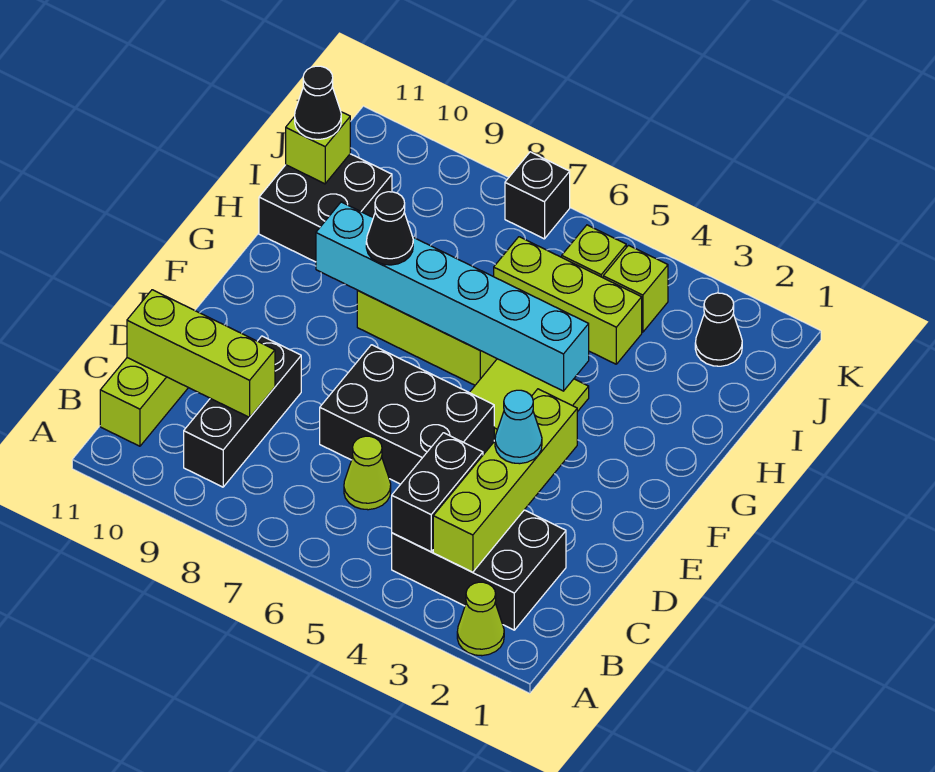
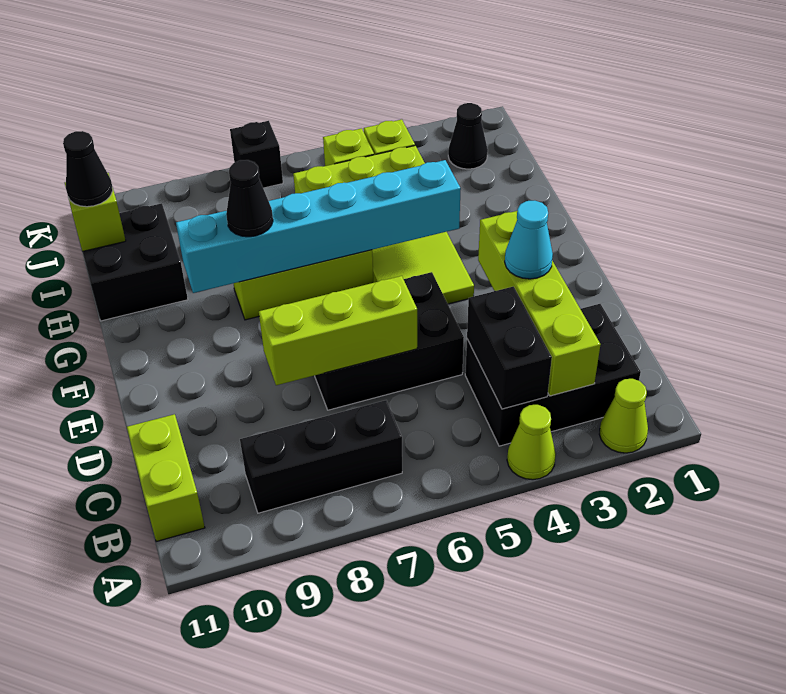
black brick B9:D9 level 1 -> black brick B7:B9 level 1
lime cone C6 level 1 -> lime cone A4 level 1
lime brick C9:C11 level 2 -> lime brick D6:D8 level 2

